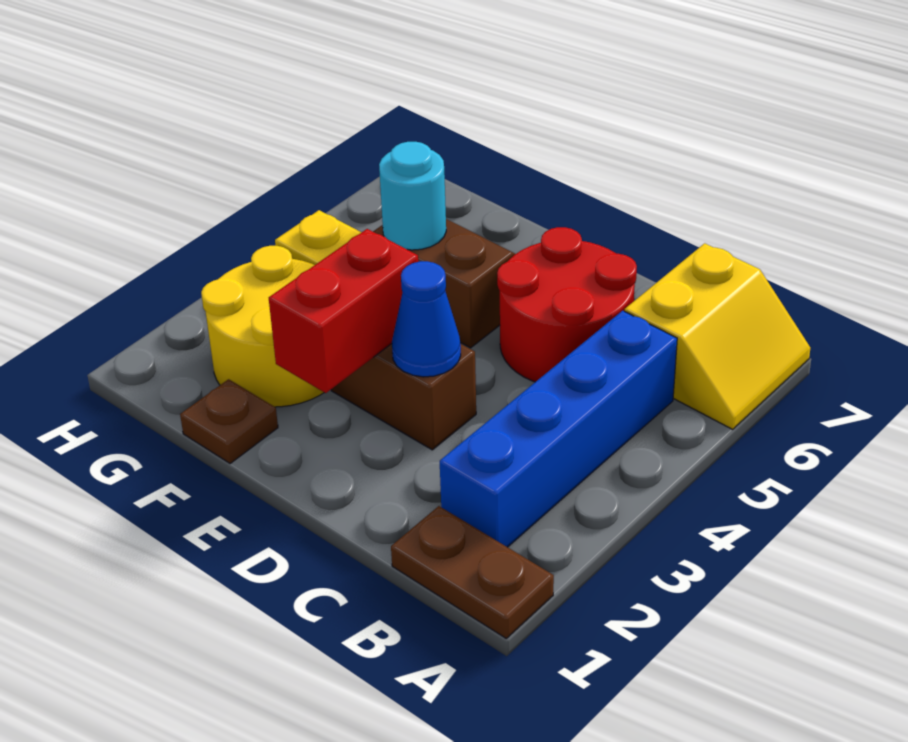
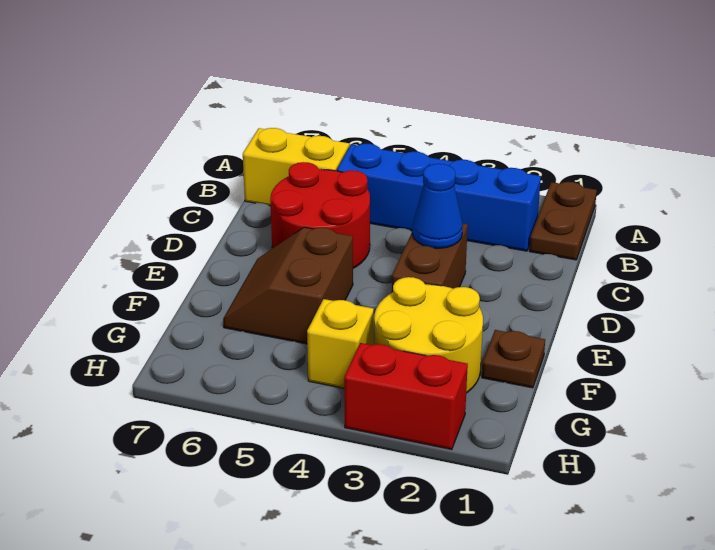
red brick E2:E3 level 2 -> red brick H2:H3 level 1
cyan round brick F5 level 2 -> none

